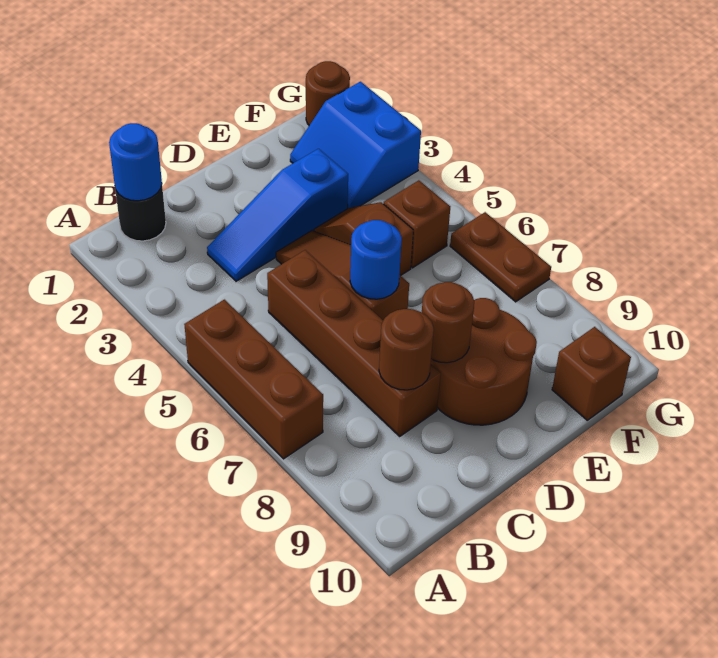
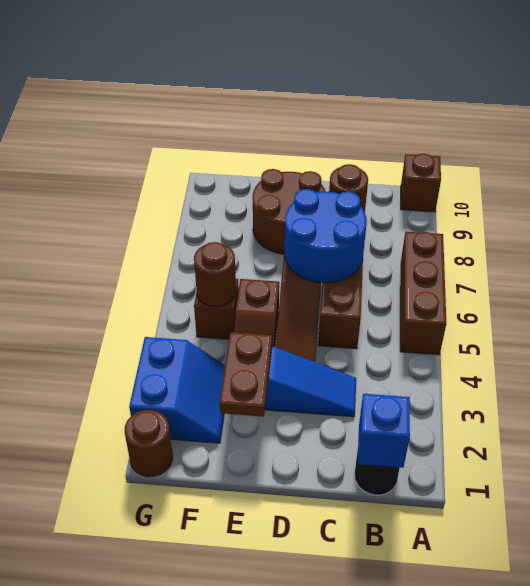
blue round brick B1 level 2 -> blue brick B1 level 2
blue round brick D6 level 2 -> blue round brick C6:D7 level 2
brown round brick D8 level 2 -> brown round brick F5 level 2
brown brick F10 level 1 -> brown brick A10 level 1
brown plate G6:G7 level 1 -> brown plate E2:E3 level 2

